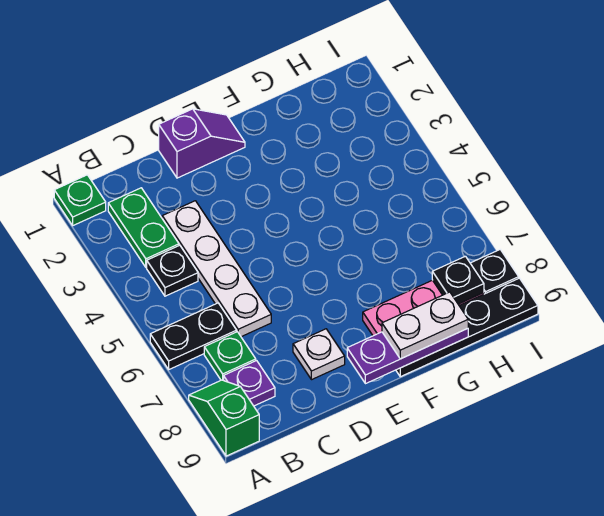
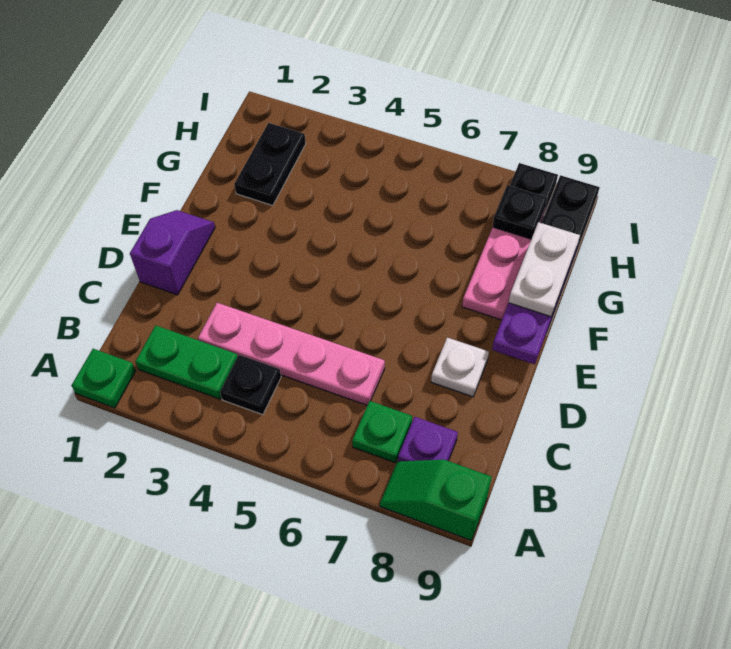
black plate A6:B6 level 1 -> black plate G2:H2 level 1
white plate C3:C6 level 1 -> pink plate C3:C6 level 1

